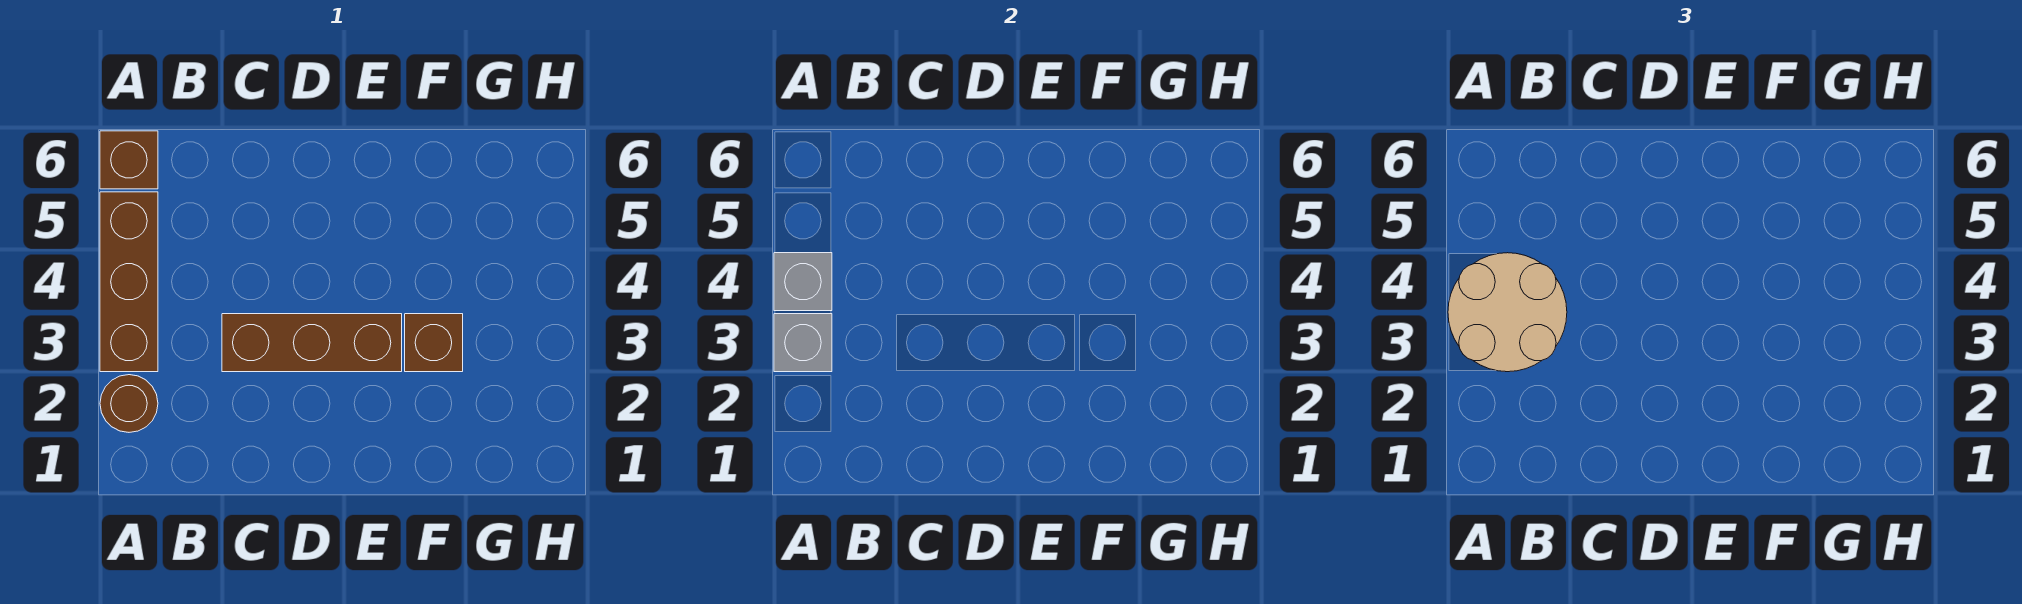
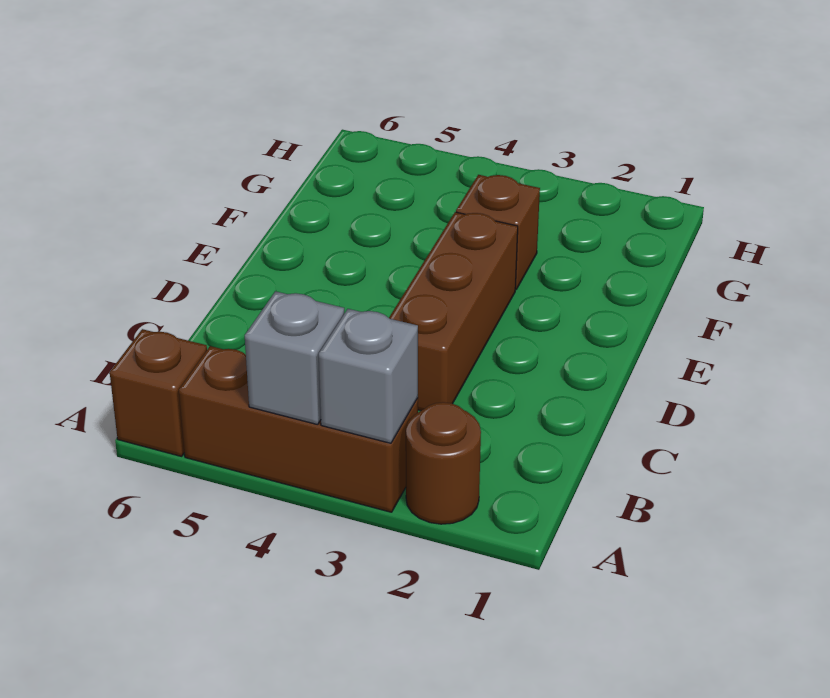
tan round brick A3:B4 level 3 -> none

